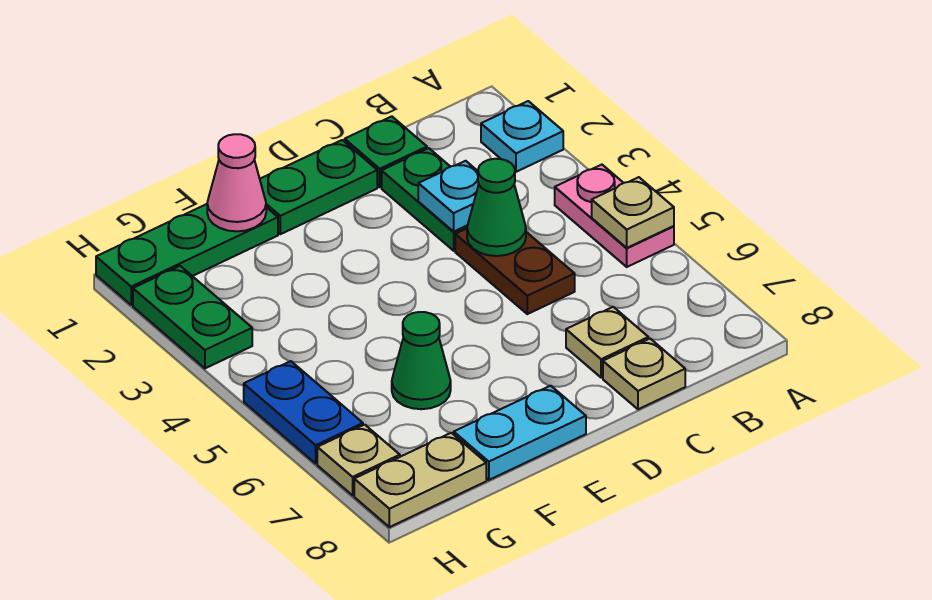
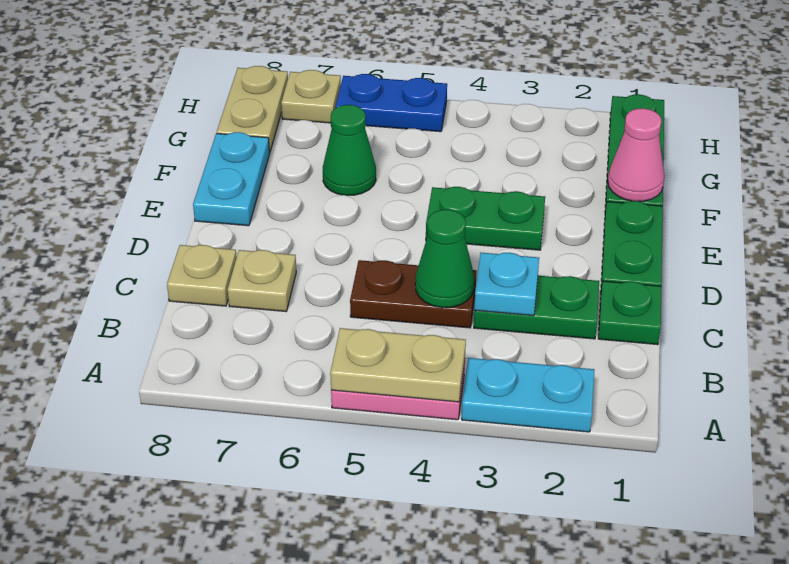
cyan plate A2 level 1 -> cyan plate A2:A3 level 1
tan plate A5 level 2 -> tan plate A4:A5 level 2
green plate H2:H3 level 1 -> green plate E3:E4 level 1

